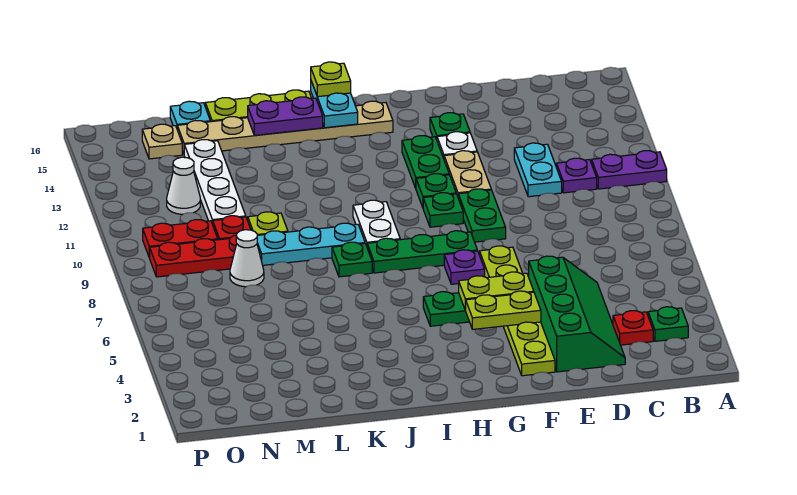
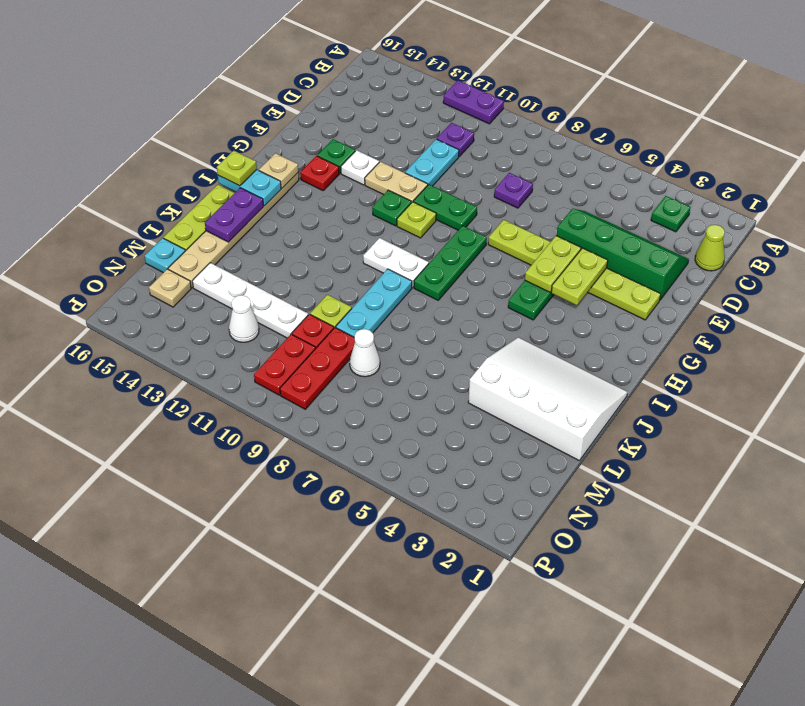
purple plate A11:B11 level 1 -> purple plate A11:A12 level 1
none -> lime cone C1 level 1
red plate C3 level 1 -> red plate G14 level 1
cyan plate D11:D12 level 1 -> cyan plate D11:E11 level 1
purple plate G7 level 1 -> purple plate D8 level 1
green plate G10 level 1 -> lime plate G10 level 1
green plate G12:G13 level 1 -> none
none -> tan plate H15 level 2
none -> white slope J1:L4 level 1 top L
green plate J8 level 1 -> none

